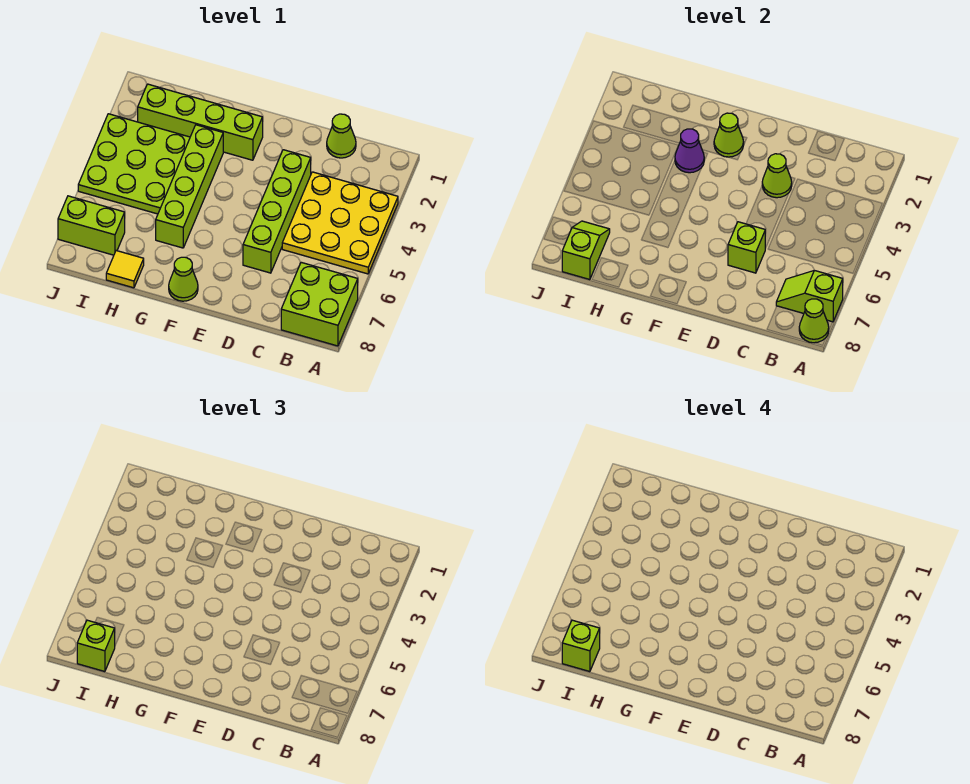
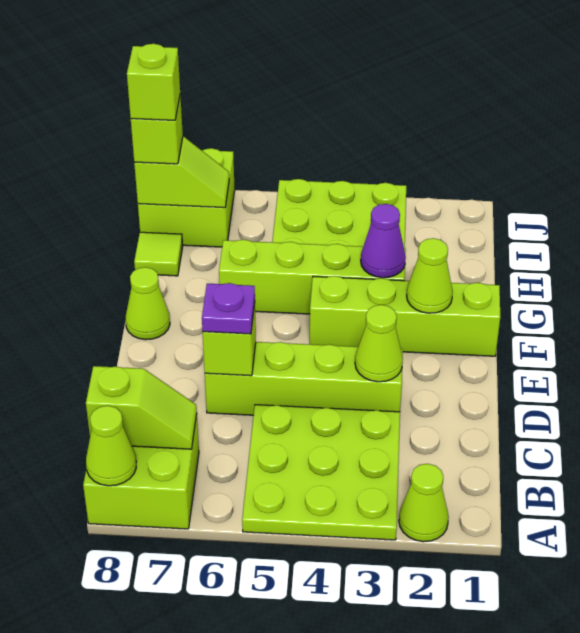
yellow plate A3:C5 level 1 -> lime plate A3:C5 level 1
lime slope A7:B7 level 2 top A -> lime slope B7:B8 level 2 top 8
lime cone C1 level 1 -> lime cone A2 level 1
none -> purple plate D6 level 3
lime brick F2:I2 level 1 -> lime brick F1:F4 level 1
yellow tile H8 level 1 -> lime tile H8 level 1
lime brick I7:J7 level 1 -> lime brick I7:J8 level 1

